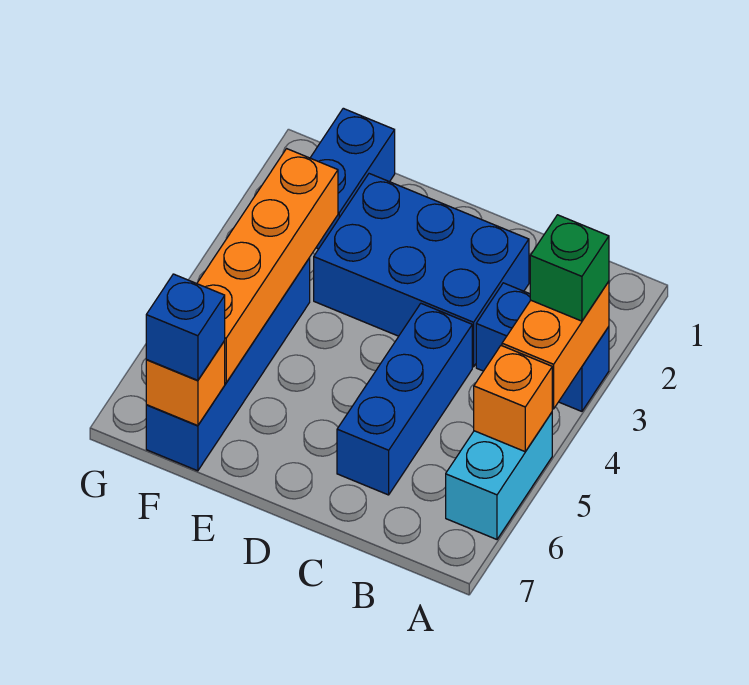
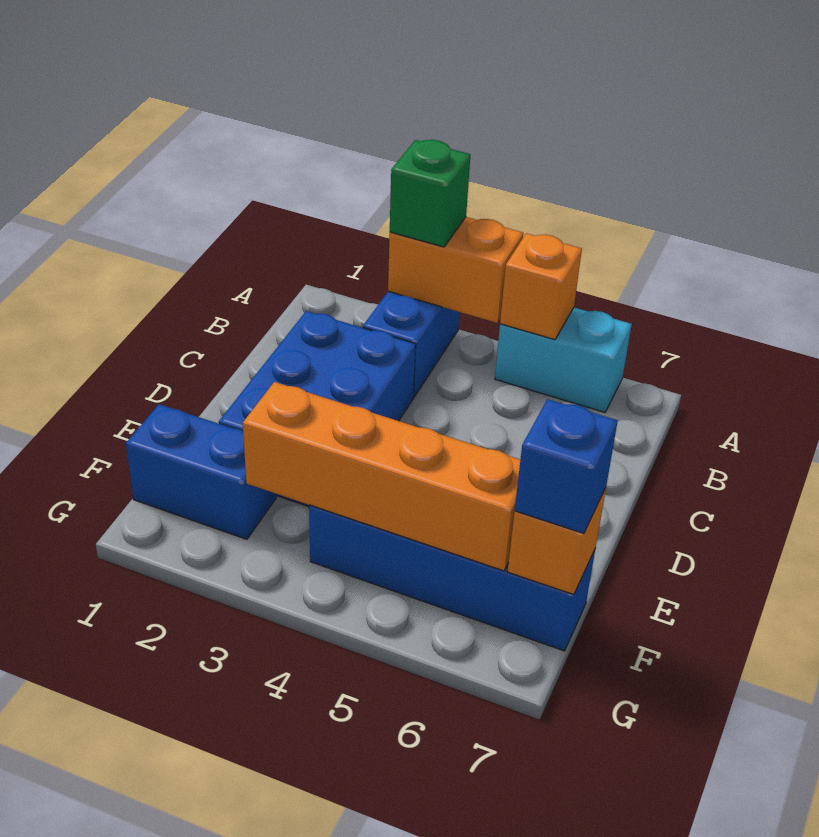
blue brick C4:C6 level 1 -> none

